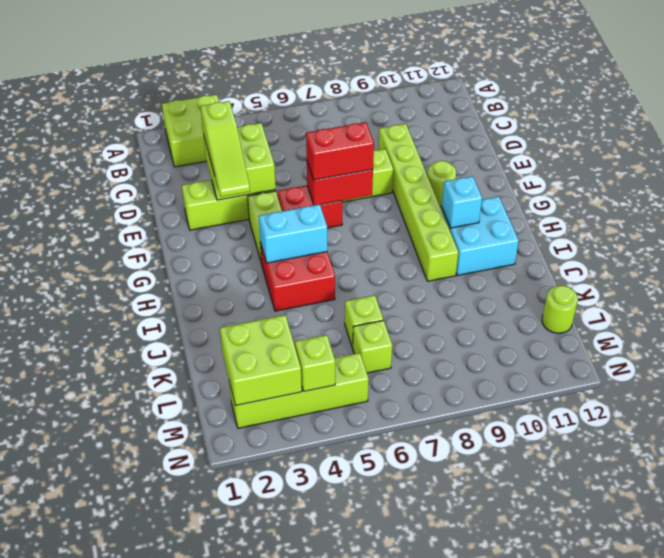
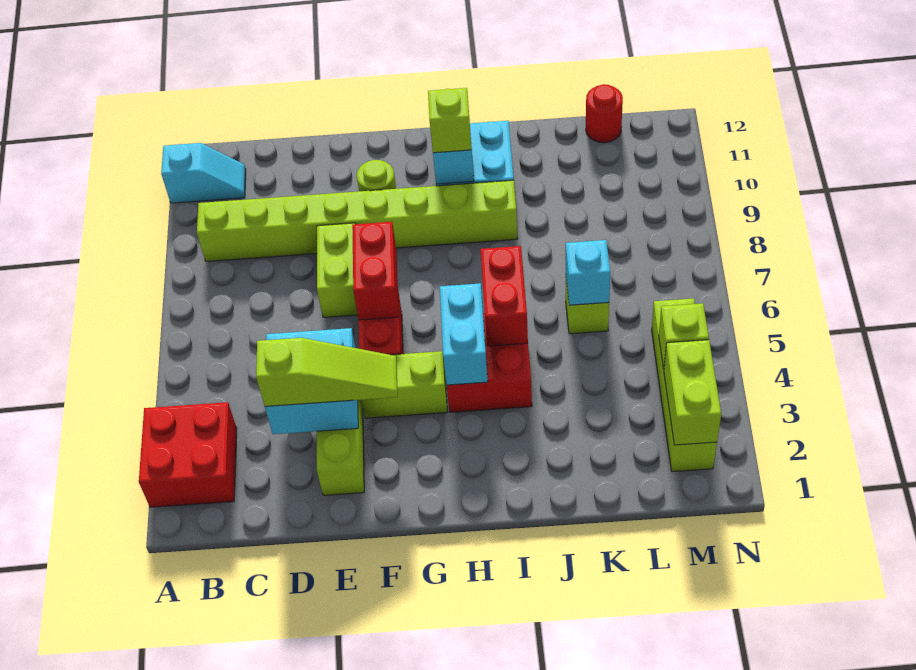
lime brick A2:B3 level 1 -> red brick A2:B3 level 1
none -> cyan slope A11:B11 level 1 top A
lime brick D3:E4 level 2 -> cyan brick D3:E4 level 2
lime brick D9:I9 level 1 -> lime brick B9:I9 level 1
red brick F6:F7 level 3 -> red brick I5:I6 level 2
none -> cyan brick K6 level 2
lime brick L2:M3 level 2 -> lime brick M2:M3 level 2
lime brick L6 level 1 -> lime brick H10 level 3
lime round brick L12 level 1 -> red round brick L12 level 1

